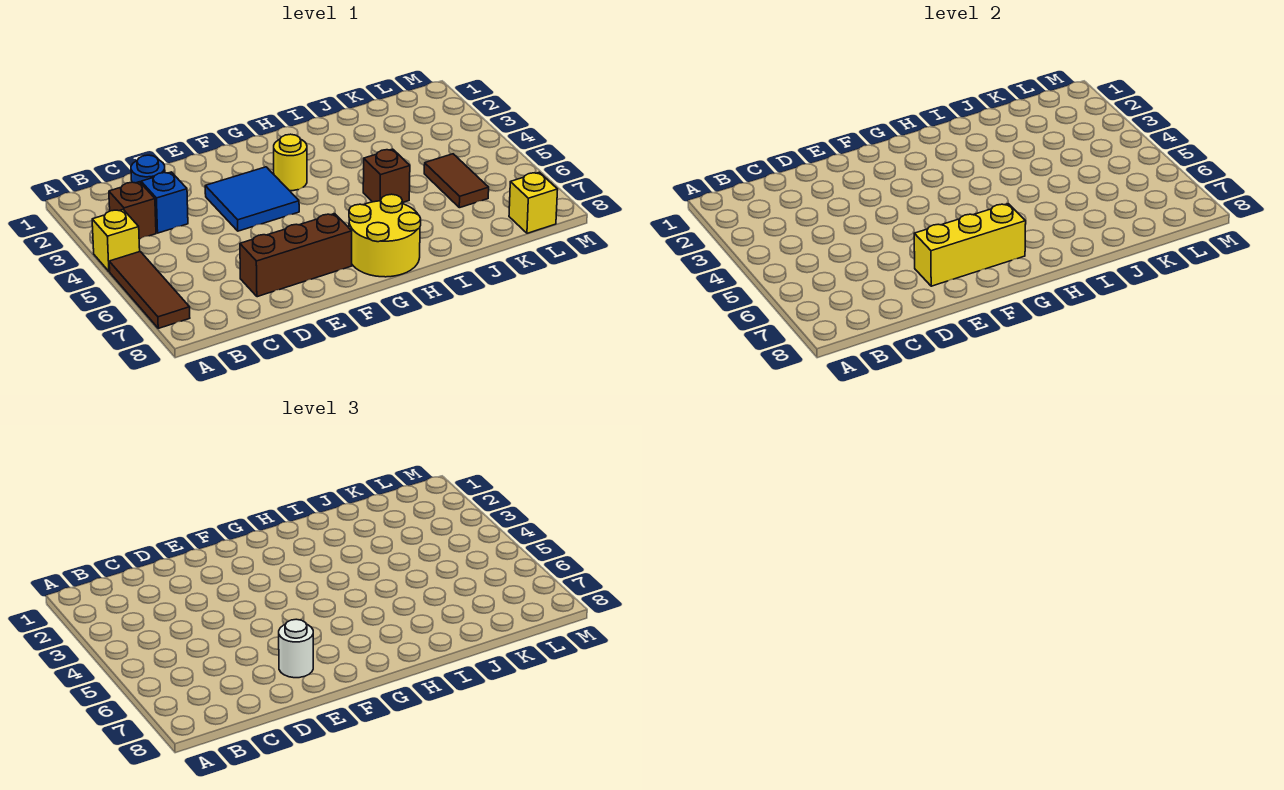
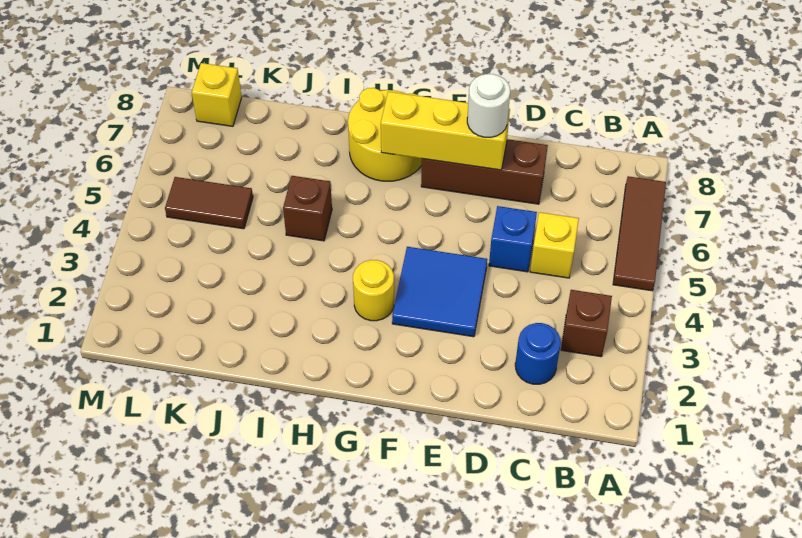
yellow brick A4 level 1 -> yellow brick C5 level 1
blue brick C3 level 1 -> blue brick D5 level 1
brown tile K5:K6 level 1 -> brown tile K5:L5 level 1

